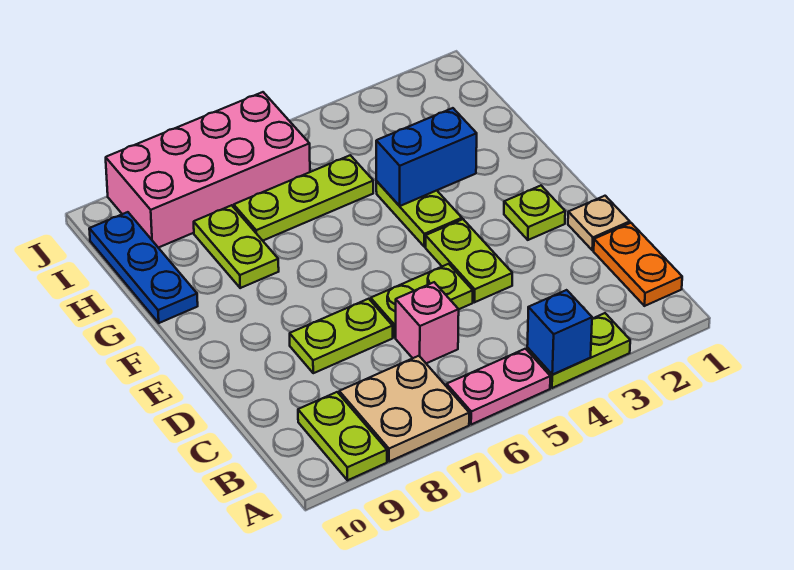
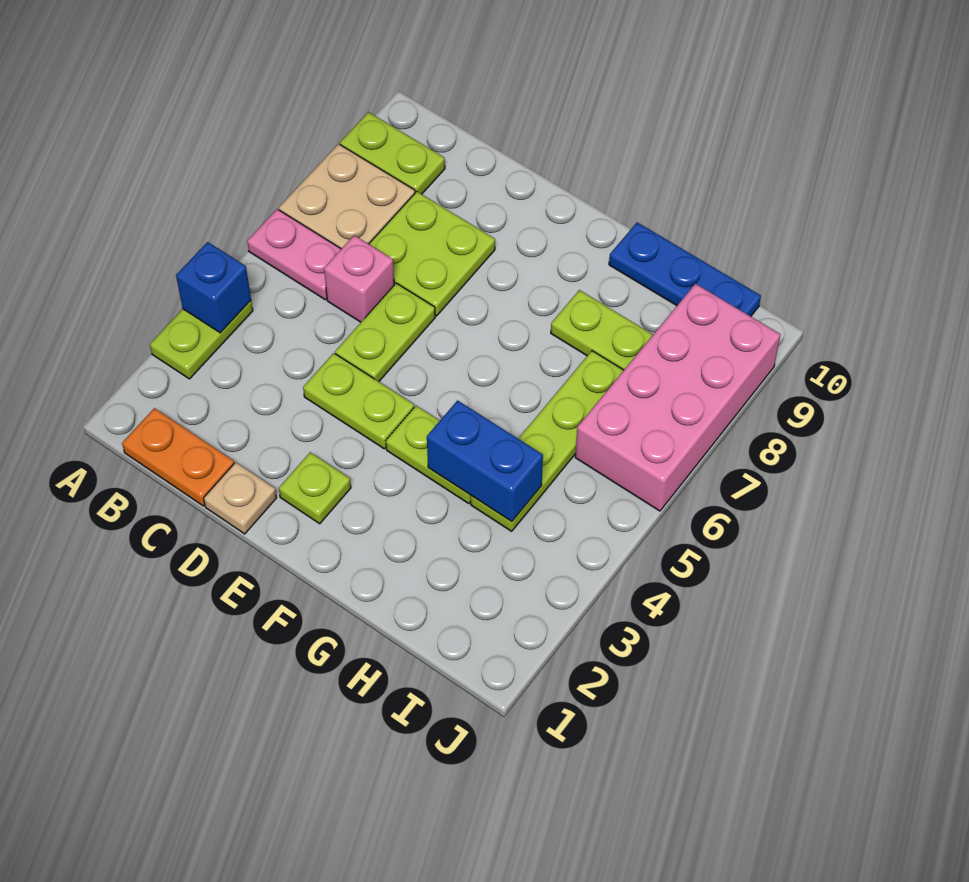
pink plate A5:A6 level 1 -> pink plate A6:B6 level 1
lime plate D7:D8 level 1 -> lime plate C7:D8 level 1
blue brick G3:G4 level 2 -> blue brick G4:H4 level 2
lime plate H5:H7 level 1 -> lime plate H4:H7 level 1

